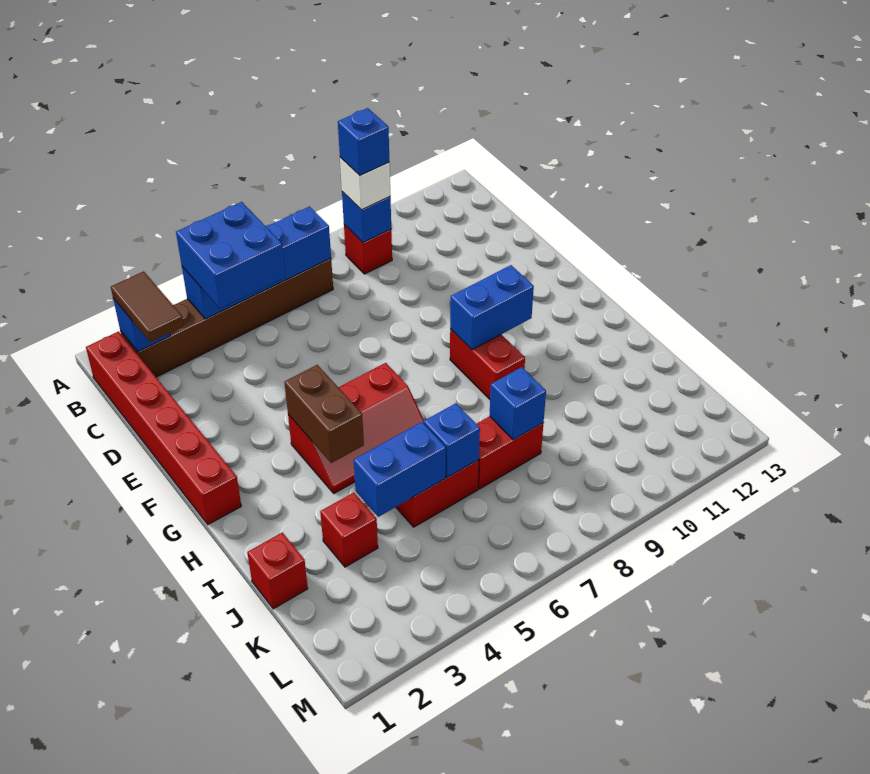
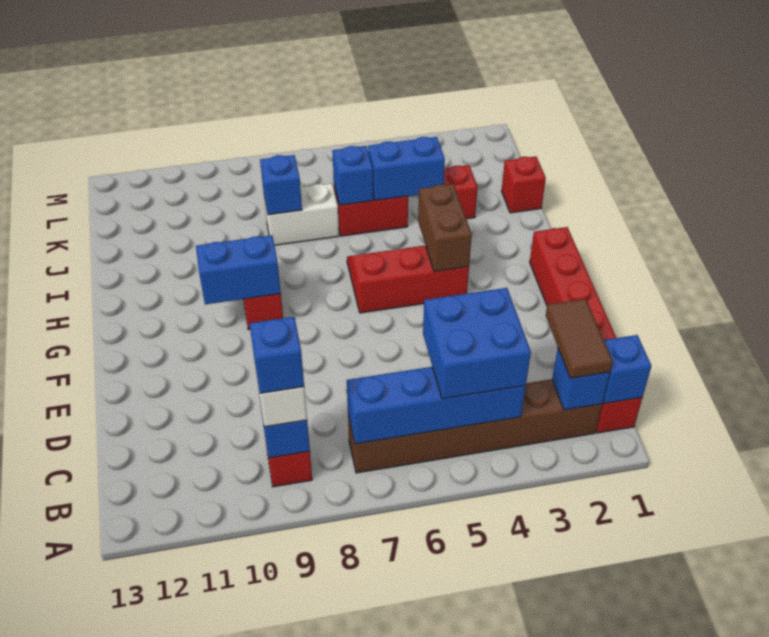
none -> blue brick B1 level 2
red brick J7:J8 level 1 -> white brick J7:J8 level 1

